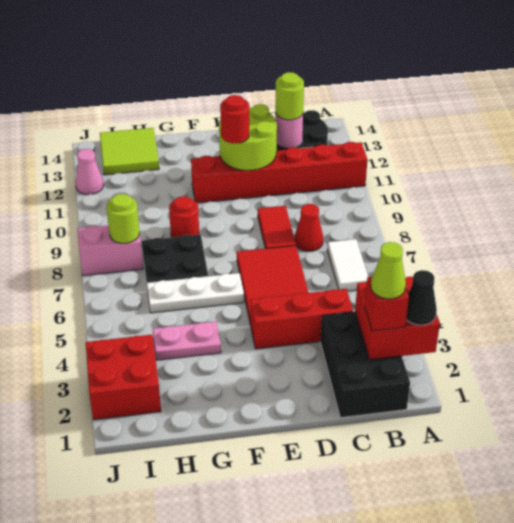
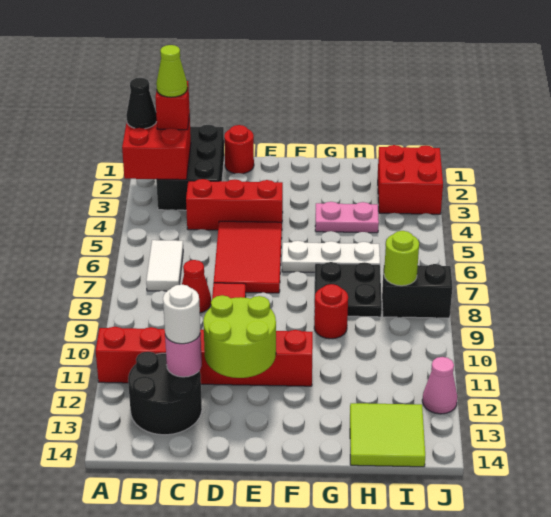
lime round brick C12 level 3 -> white round brick C12 level 3
red round brick E11 level 3 -> red round brick D1 level 1
pink brick I8:J8 level 1 -> black brick I8:J8 level 1

